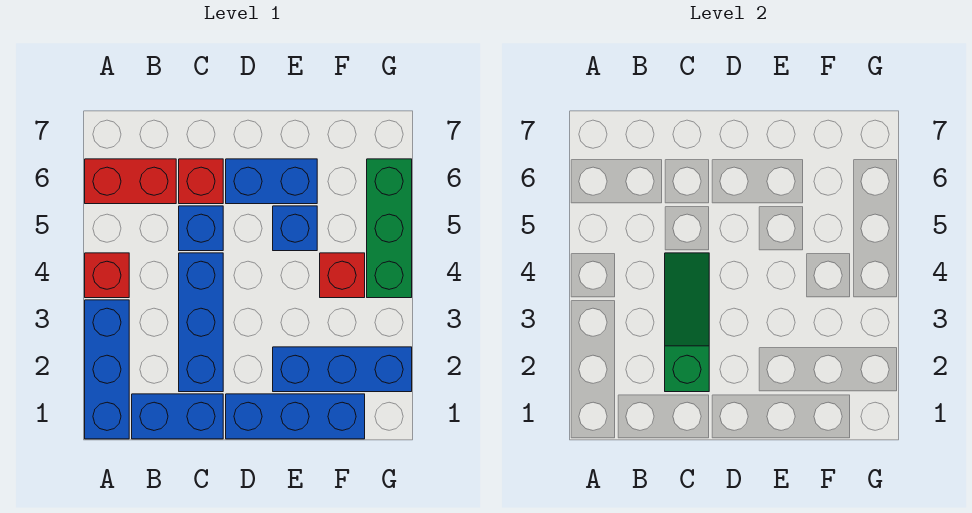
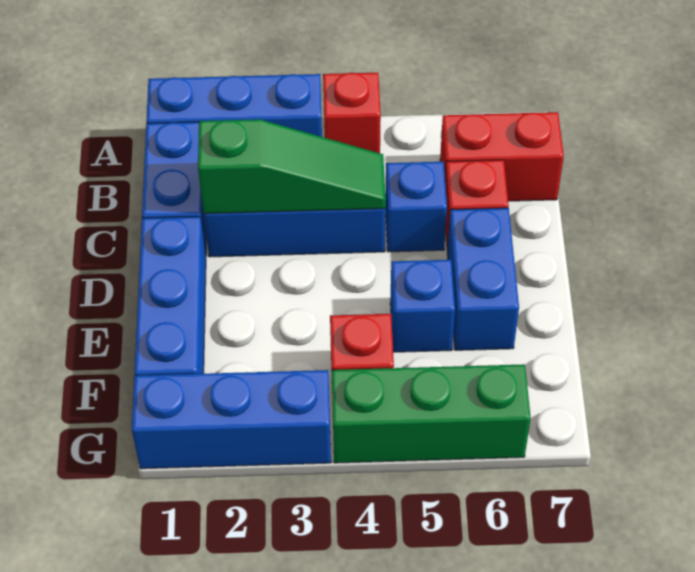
red brick A6:B6 level 1 -> red brick B6:B7 level 1
blue brick E2:G2 level 1 -> blue brick G1:G3 level 1

